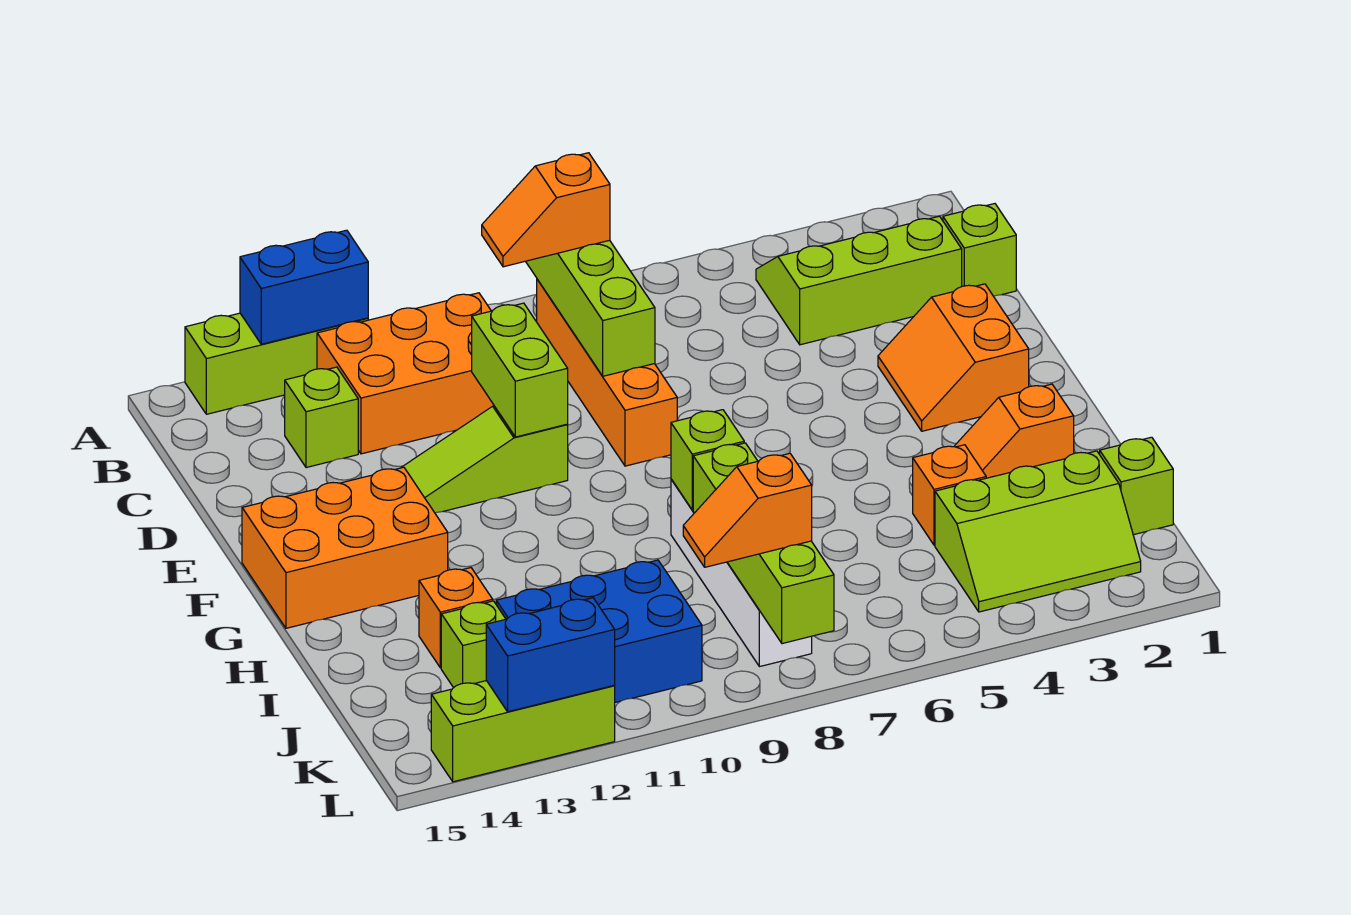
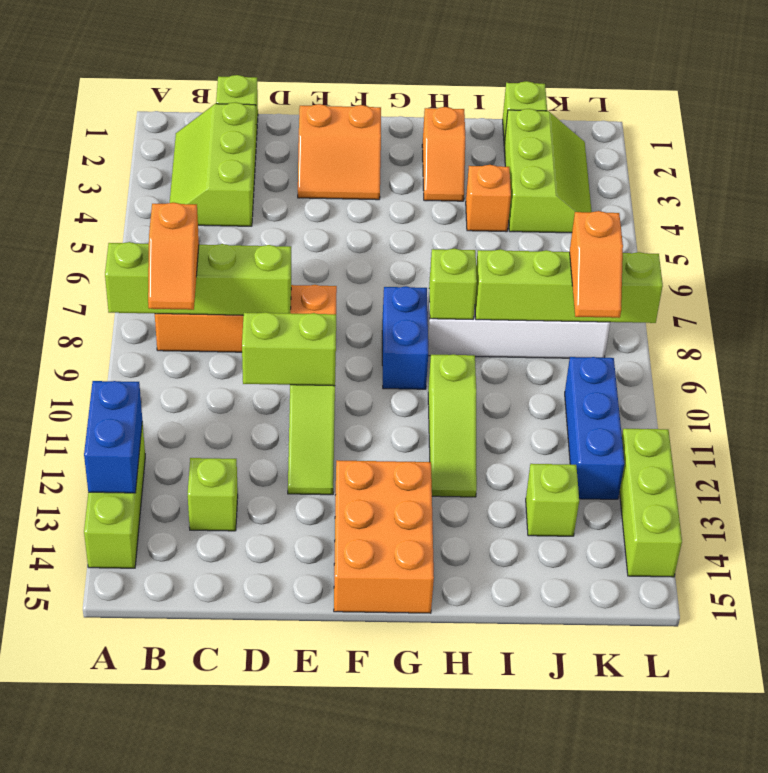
orange brick B10:C12 level 1 -> none
none -> lime slope H10:H12 level 1 top 10
orange brick I13 level 1 -> none
blue brick J10:K12 level 1 -> blue brick K10:K12 level 1
blue brick L12:L13 level 2 -> blue brick G8:G9 level 1

